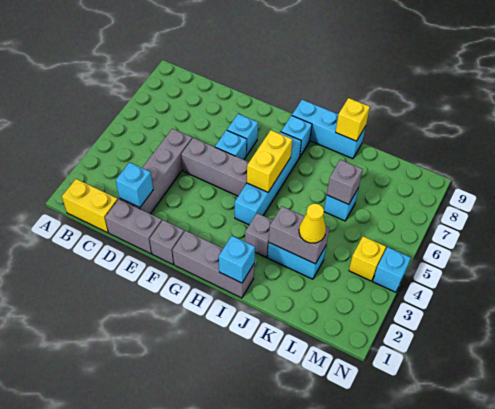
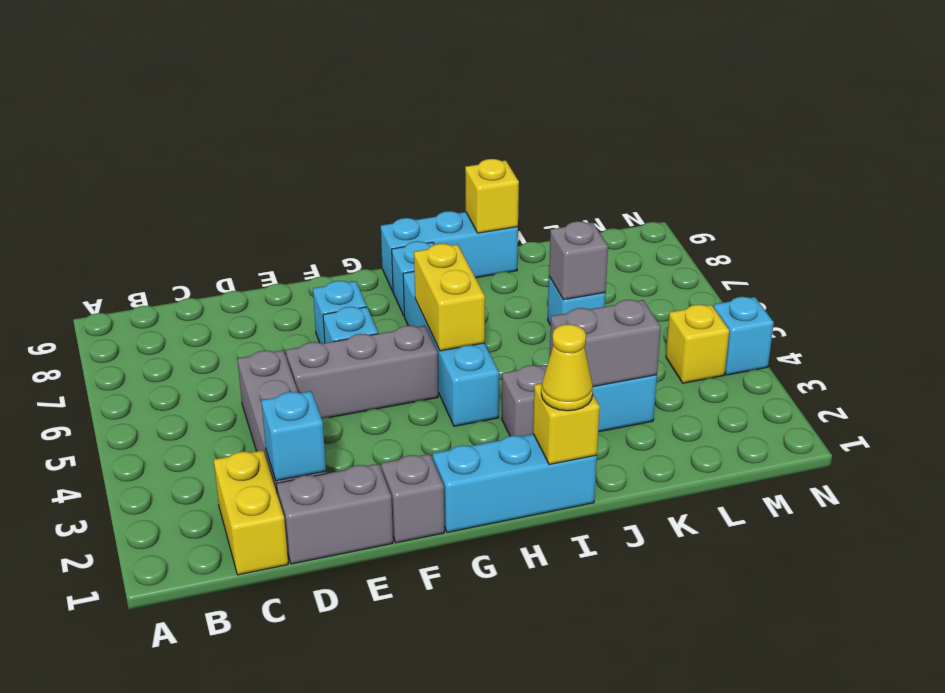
yellow brick B1:C1 level 1 -> yellow brick C1:C2 level 1
grey brick G1:I1 level 1 -> cyan brick G1:I1 level 1
cyan brick I1 level 2 -> yellow brick I1 level 2
yellow cone K3 level 3 -> yellow cone I1 level 3

